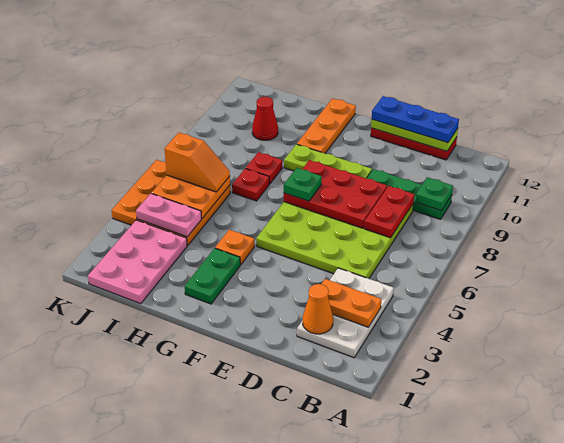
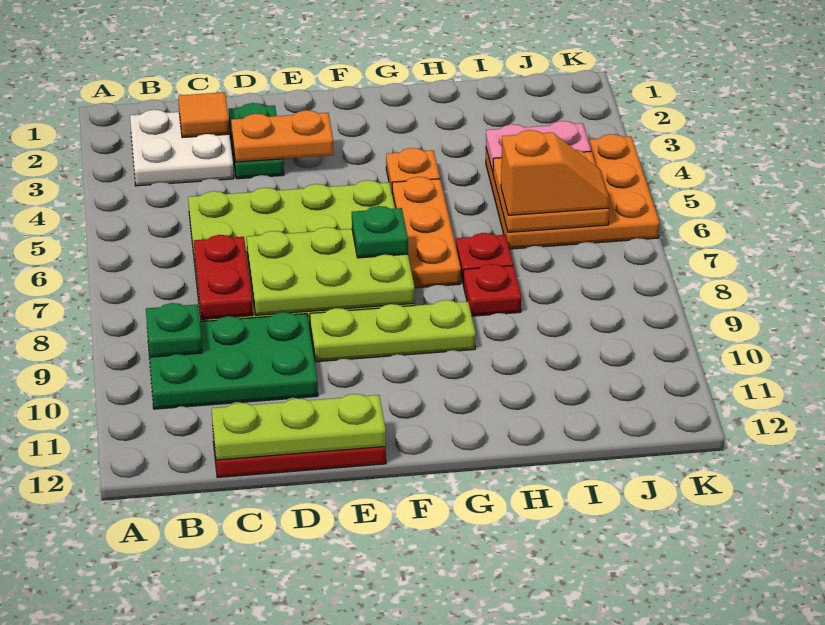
white plate B2:C4 level 1 -> white plate B2:C3 level 1
orange plate B3:C3 level 2 -> orange plate D3:E3 level 2
green plate B9:D9 level 1 -> green plate B9:D10 level 1
orange cone C2 level 2 -> orange tile C2 level 2
blue plate C12:E12 level 3 -> none
red plate D7:F8 level 2 -> lime plate D7:F8 level 2
green plate G2:G3 level 1 -> green plate D2:D3 level 1
orange plate G10:G12 level 1 -> orange plate G5:G7 level 1
pink plate I1:J3 level 1 -> none
orange slope I6:J6 level 3 top J -> orange slope I6:J6 level 3 top I
red cone I10 level 1 -> none

